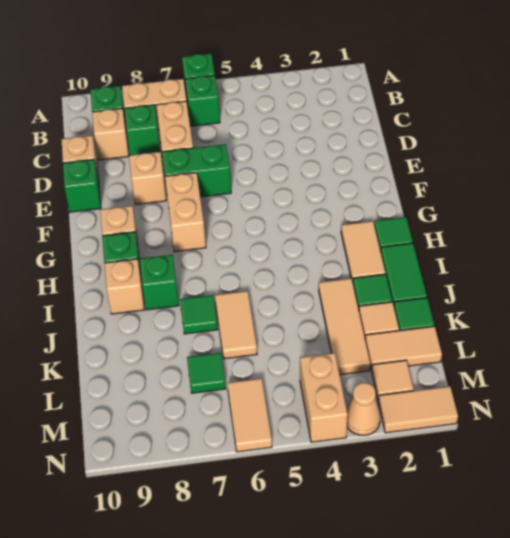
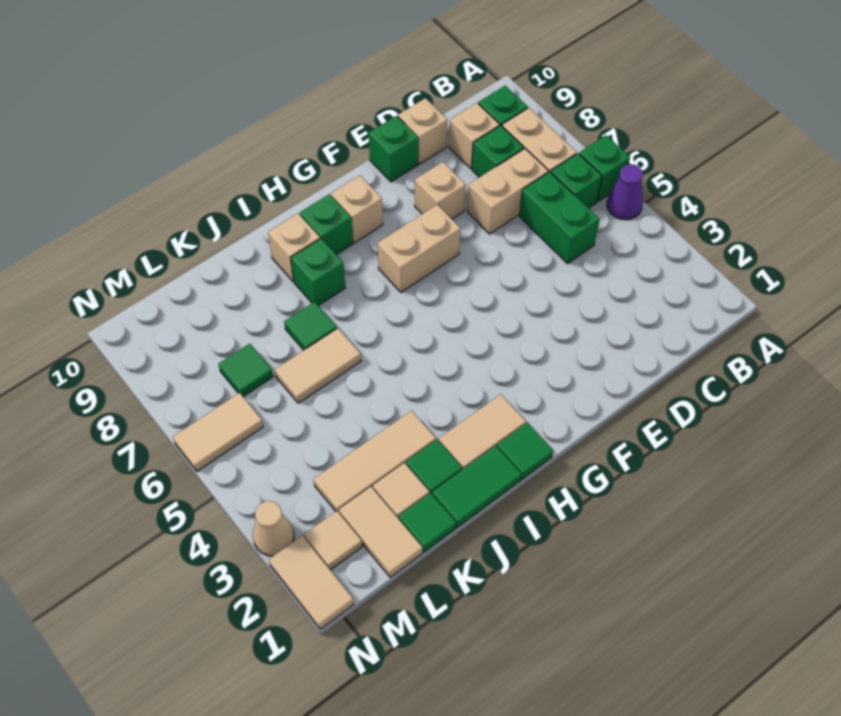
none -> purple cone A5 level 1
green brick E6:E7 level 1 -> green brick C5:C6 level 1
tan brick M4:N4 level 1 -> none

